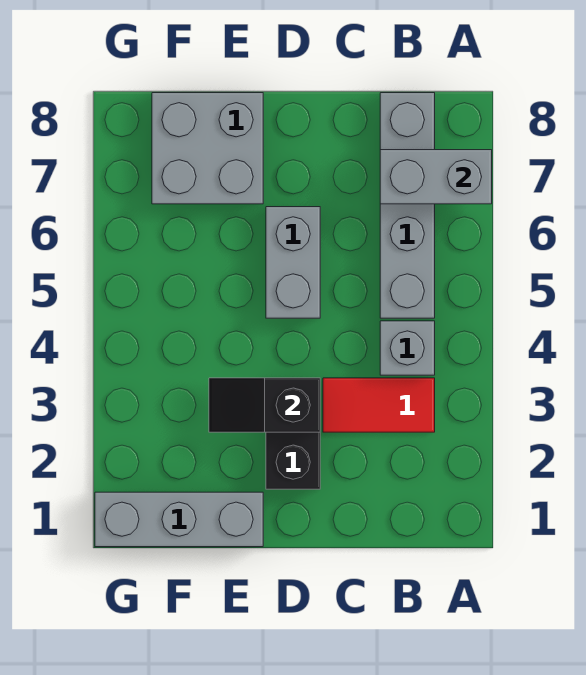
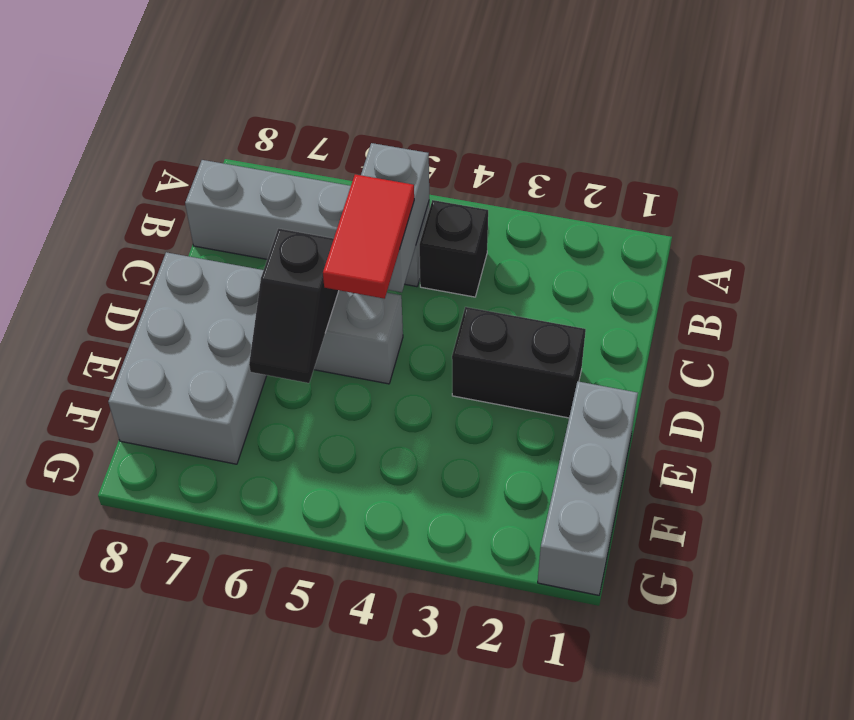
grey brick A7:B7 level 2 -> grey brick B5:C5 level 2
red tile B3:C3 level 1 -> red tile C5:D5 level 3
grey brick B4 level 1 -> black brick B4 level 1
black slope D3:E3 level 2 top D -> black slope D6:E6 level 2 top D
grey brick E7:F8 level 1 -> grey brick D7:F8 level 1

